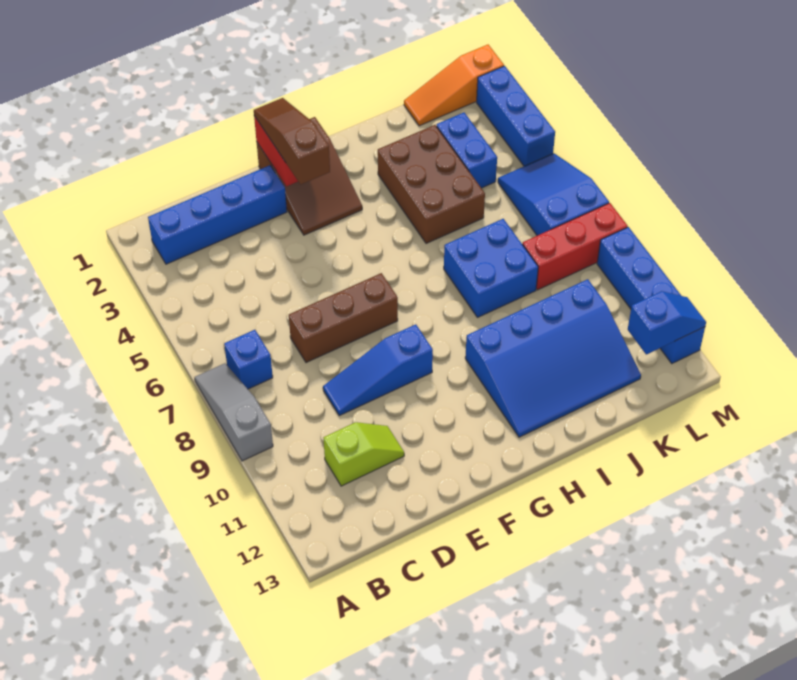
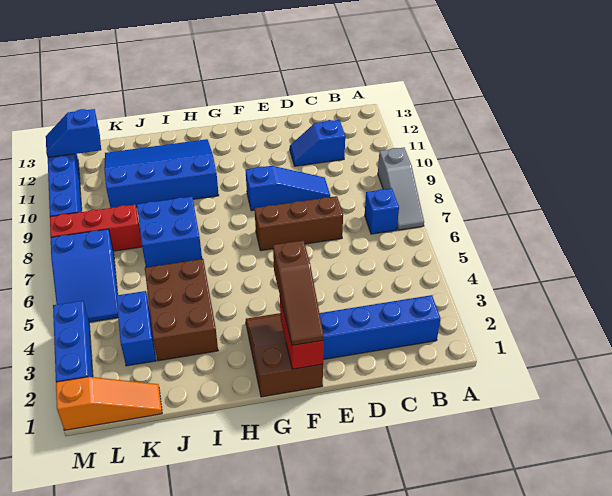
lime slope C11:D11 level 1 top C -> blue slope C11:D11 level 1 top C

